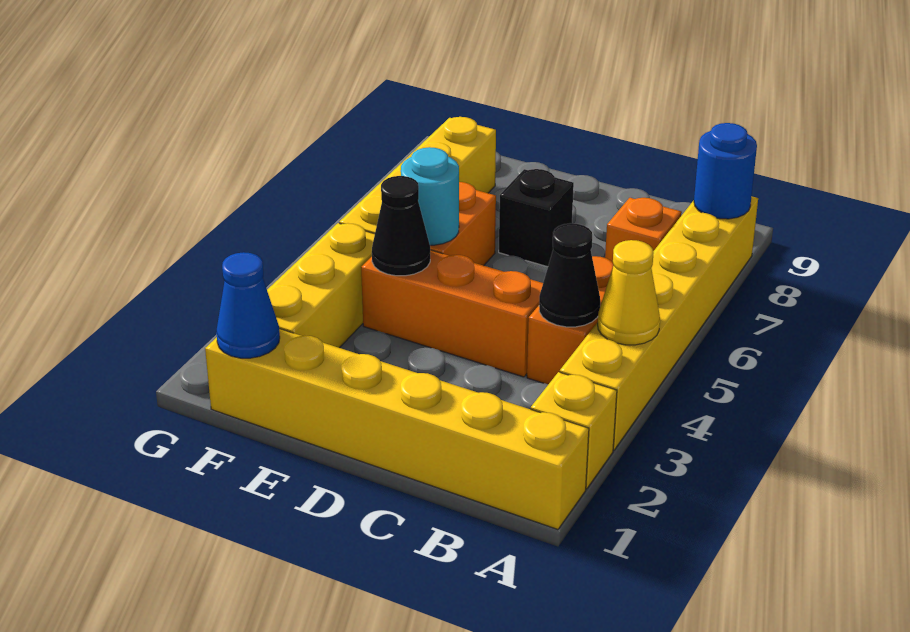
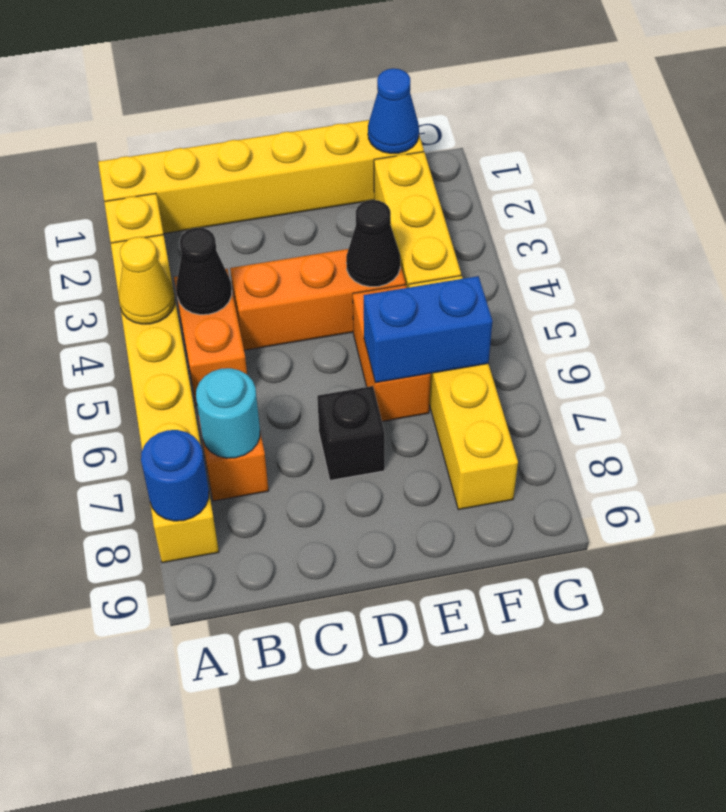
cyan round brick E5 level 2 -> cyan round brick B7 level 2
none -> blue brick E6:F6 level 2

